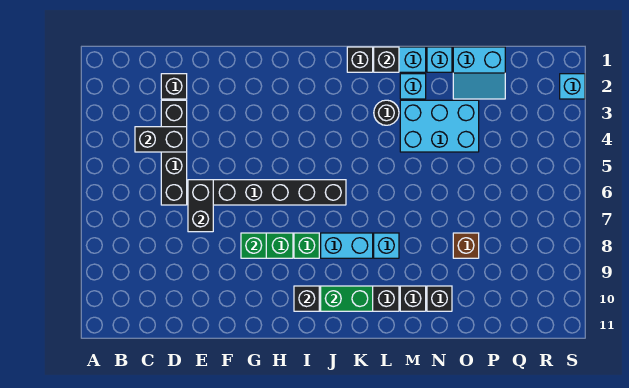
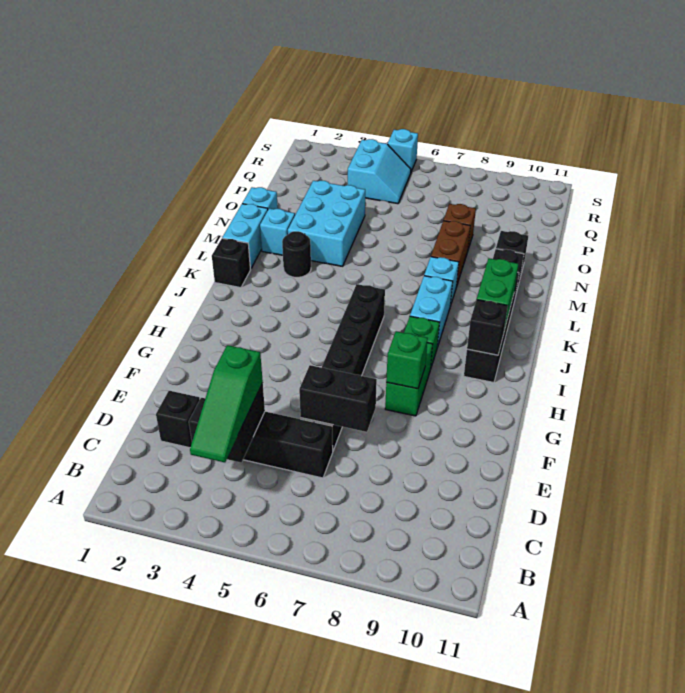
none -> green slope B4:D4 level 3 top D
black brick L1 level 2 -> none
none -> brown brick M8:N8 level 1
cyan slope O1:P2 level 1 top 1 -> cyan slope Q4:R5 level 1 top 4
cyan brick S2 level 1 -> cyan brick S5 level 1

